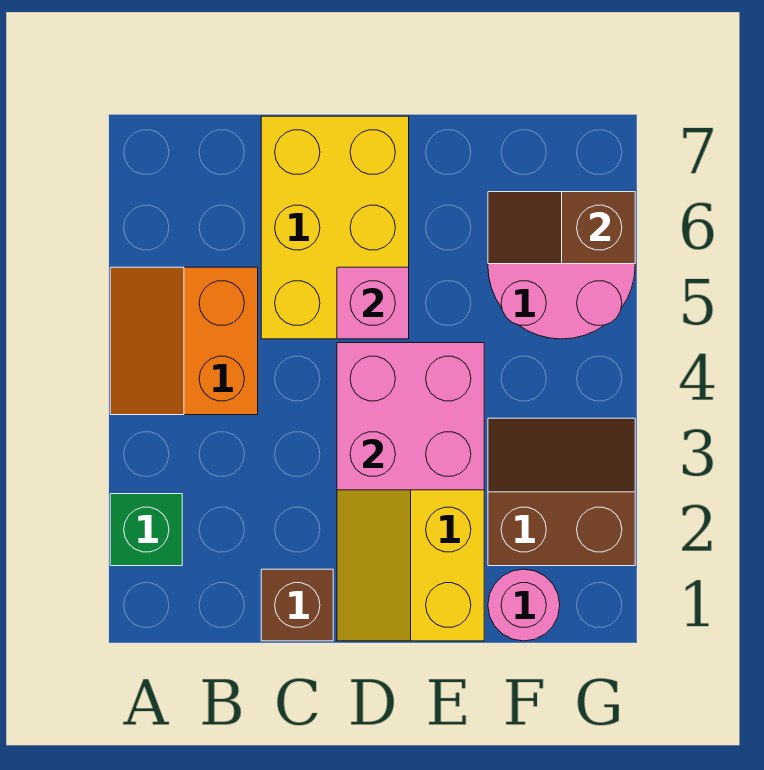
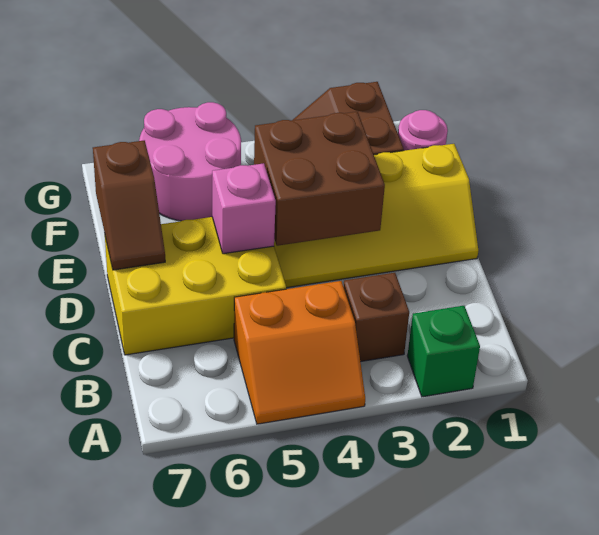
brown brick C1 level 1 -> brown brick B3 level 1
pink brick D3:E4 level 2 -> brown brick D3:E4 level 2
brown slope F6:G6 level 2 top G -> brown slope D7:E7 level 2 top E

